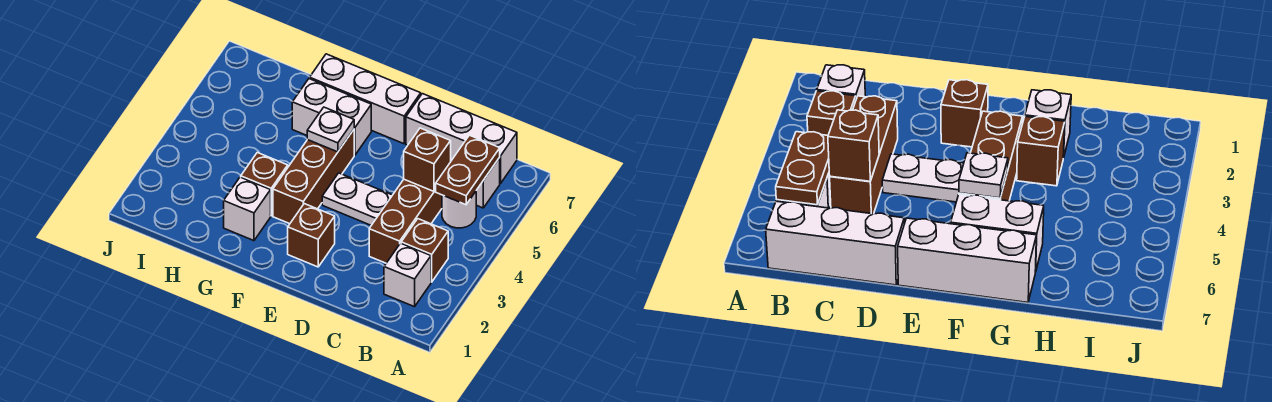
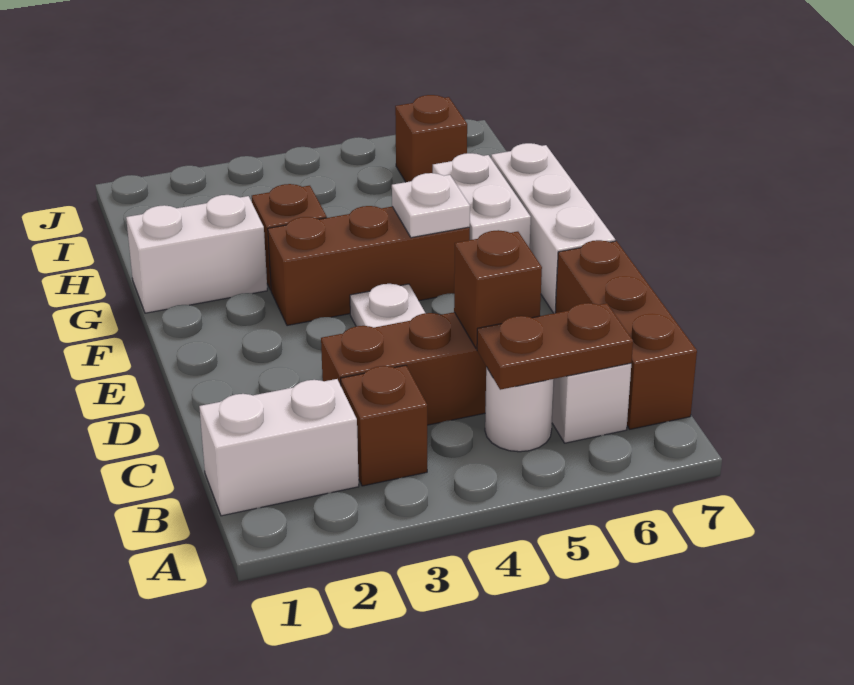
white brick B2 level 1 -> white brick B1:B2 level 1
white brick B7:D7 level 1 -> brown brick B7:D7 level 1
brown brick E2 level 1 -> brown brick I6 level 1
white brick G2 level 1 -> white brick G1:G2 level 1

